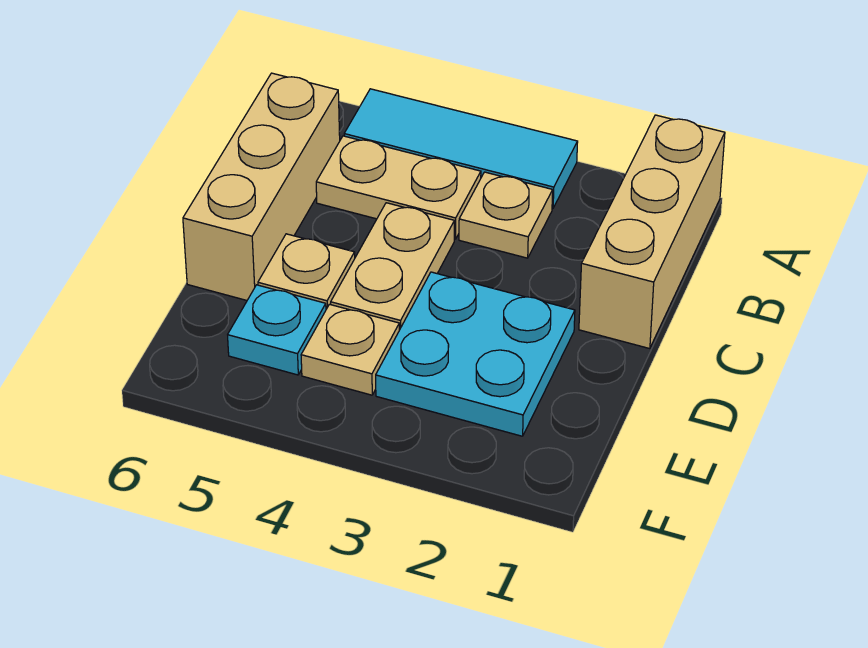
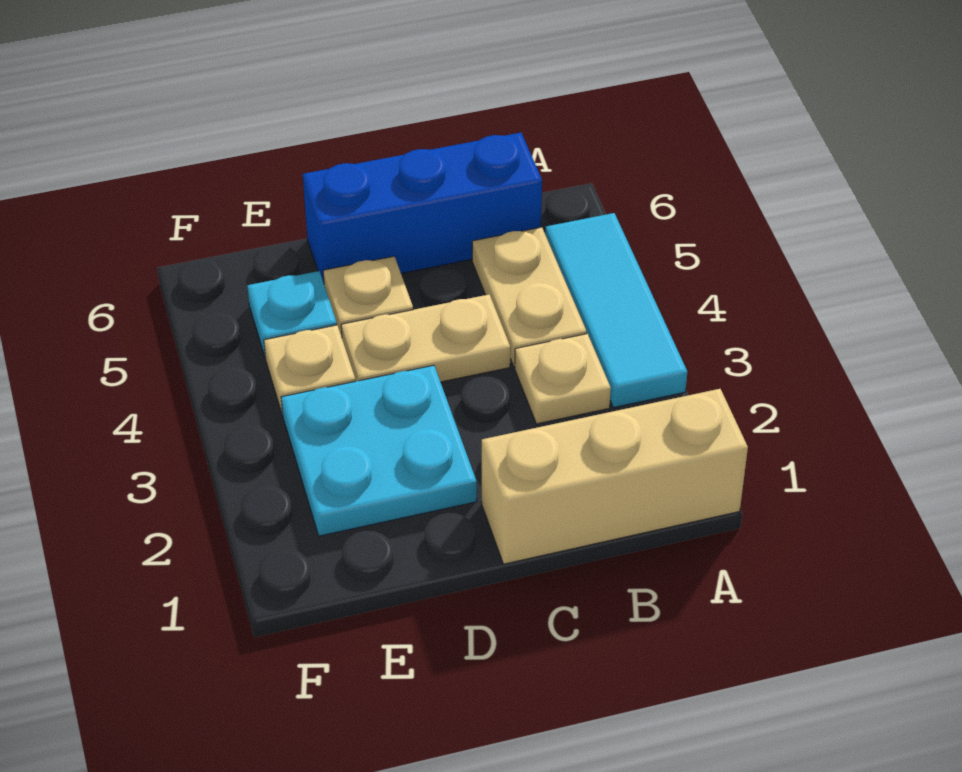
tan brick B6:D6 level 1 -> blue brick B6:D6 level 1

